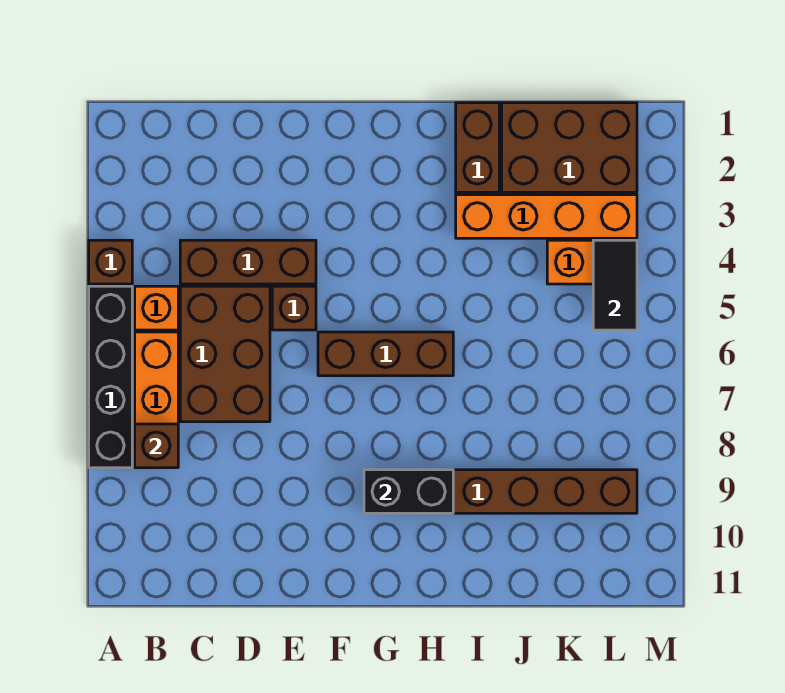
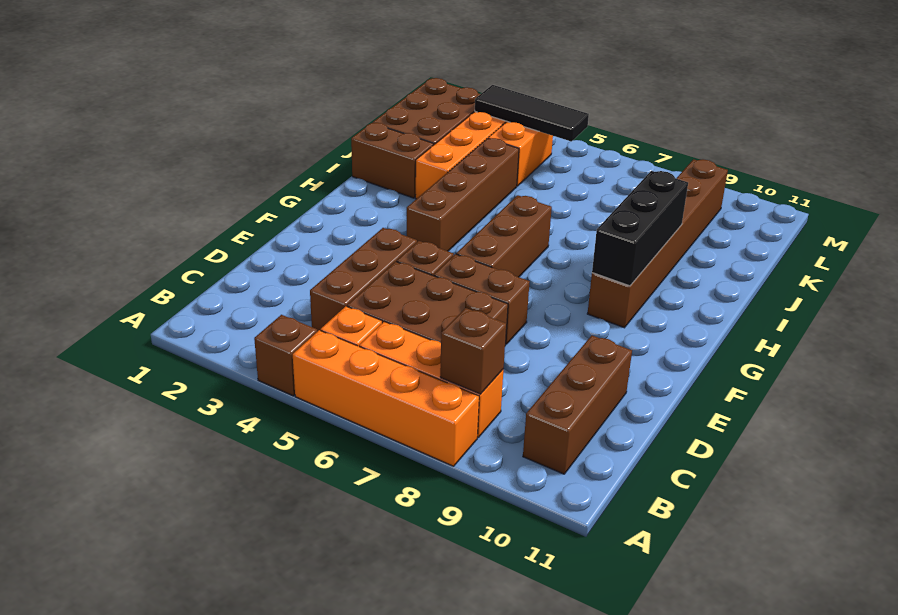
black brick A5:A8 level 1 -> orange brick A5:A8 level 1
none -> brown brick B10:D10 level 1
none -> brown brick E6:E7 level 1
none -> brown brick G4:J4 level 1
black brick G9:H9 level 2 -> black brick G9:I9 level 2
black tile L4:L5 level 2 -> black tile L3:L5 level 2

